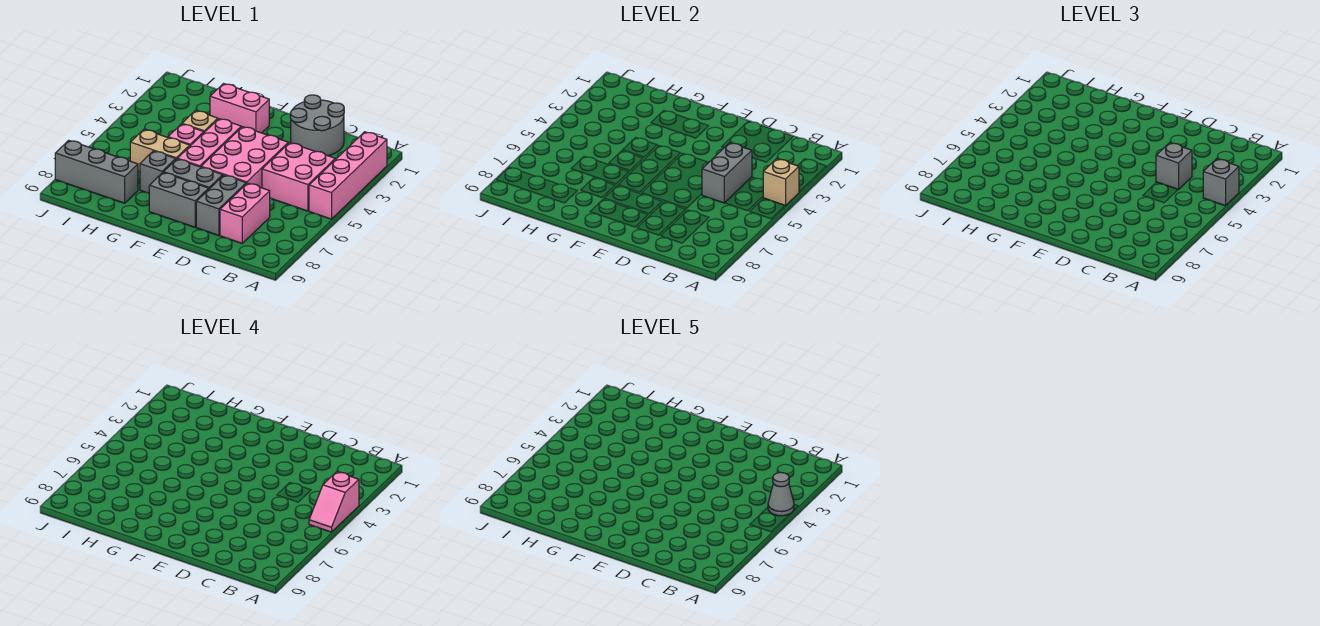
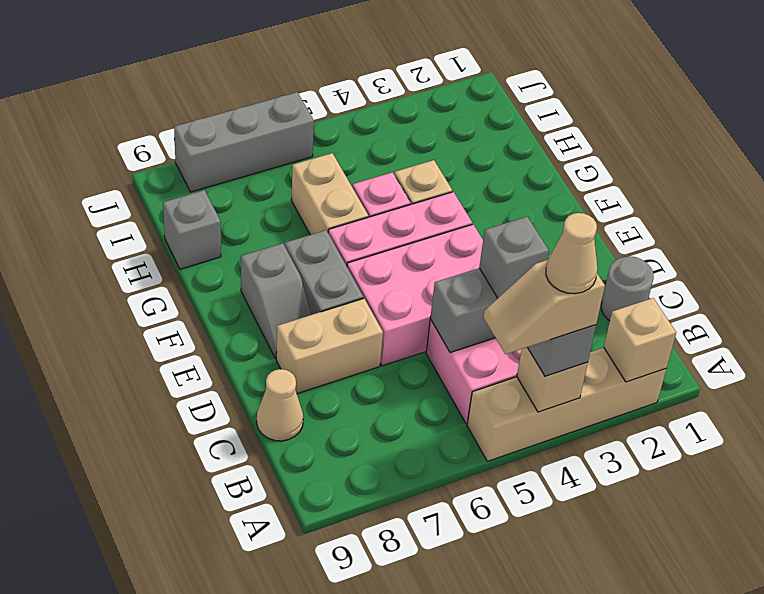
pink brick A2:A5 level 1 -> tan brick A2:A5 level 1
none -> tan brick A2 level 2
pink slope A4:A5 level 4 top 4 -> tan slope A4:A5 level 4 top 4
grey cone A4 level 5 -> tan cone A4 level 5
grey round brick C1:D2 level 1 -> grey round brick C1 level 1
pink brick C7:C8 level 1 -> none
none -> tan cone C9 level 1
grey brick D7:D8 level 1 -> tan brick D7:D8 level 1
grey brick E8:F8 level 1 -> grey slope E8:F8 level 1 top F
pink brick F2:G2 level 1 -> none
grey brick G7 level 1 -> grey brick H9 level 1
grey brick H8:J8 level 1 -> grey brick J6:J8 level 1

